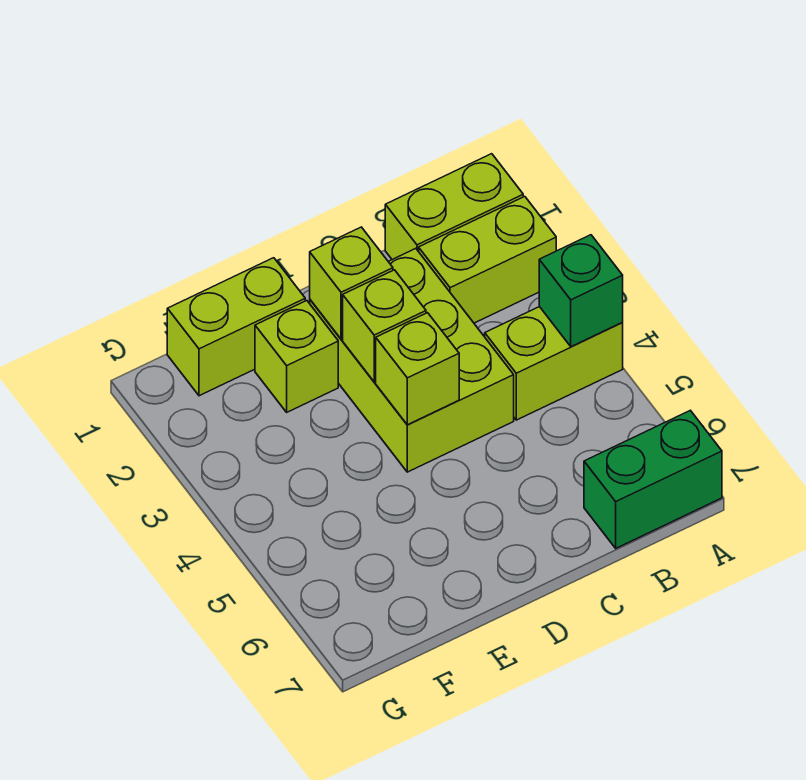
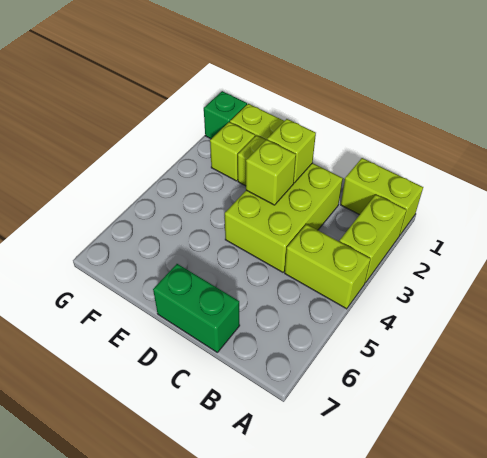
lime brick A2:B2 level 1 -> lime brick A2:A3 level 1
green brick A4 level 2 -> green brick G1 level 1
green brick A7:B7 level 1 -> green brick C7:D7 level 1
lime brick D4 level 2 -> lime brick F2 level 1

